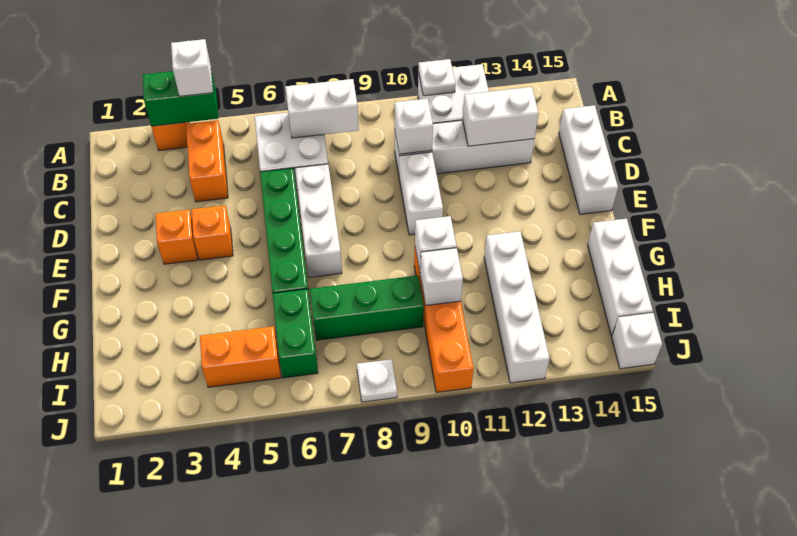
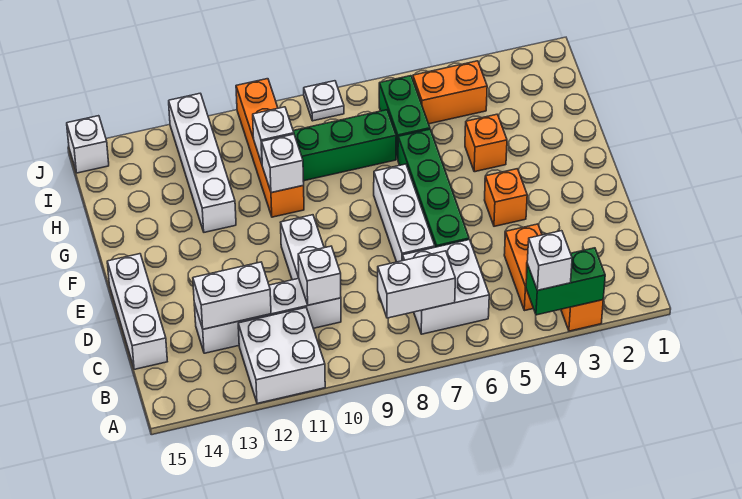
white plate A11 level 2 -> none
orange brick E3 level 1 -> orange brick G4 level 1
white brick G15:I15 level 1 -> none

